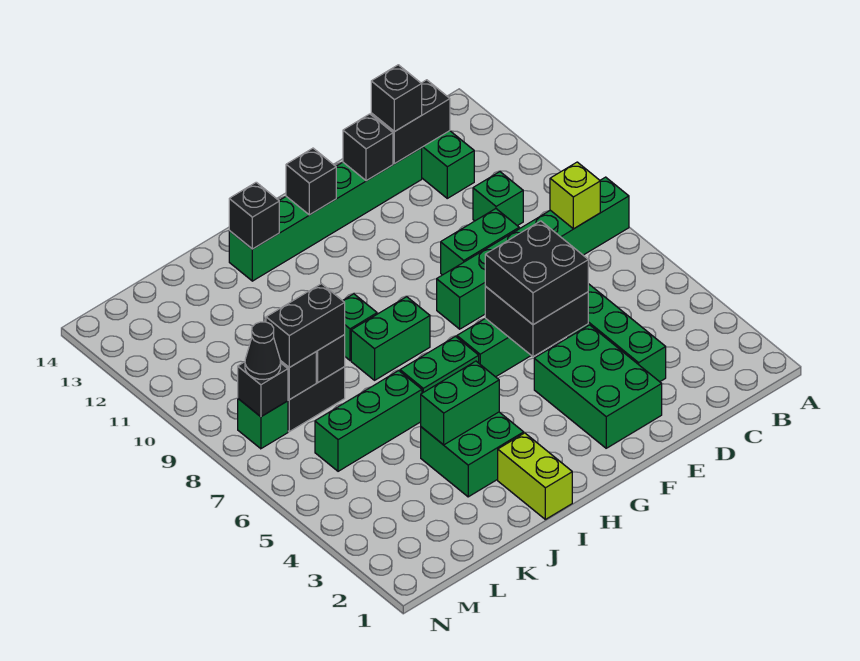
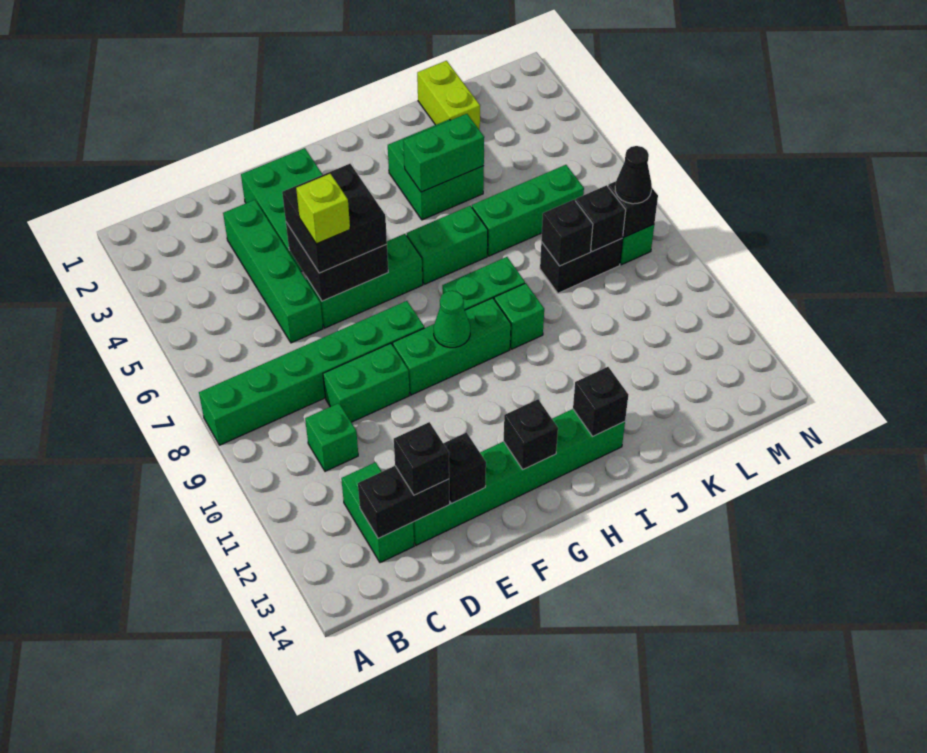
lime brick B8 level 2 -> lime brick E6 level 4
none -> green brick F9:H9 level 1
none -> green cone G9 level 2
lime brick I1:I2 level 1 -> lime brick K1:K2 level 1
black brick K8:L8 level 3 -> none

